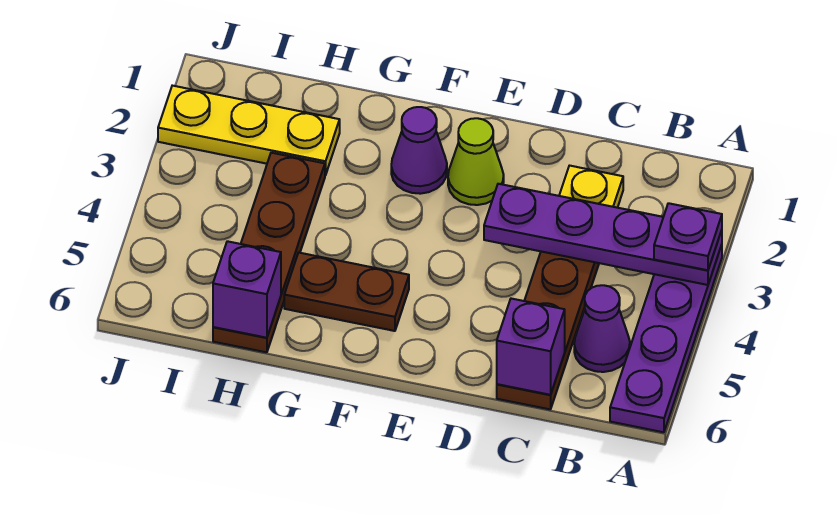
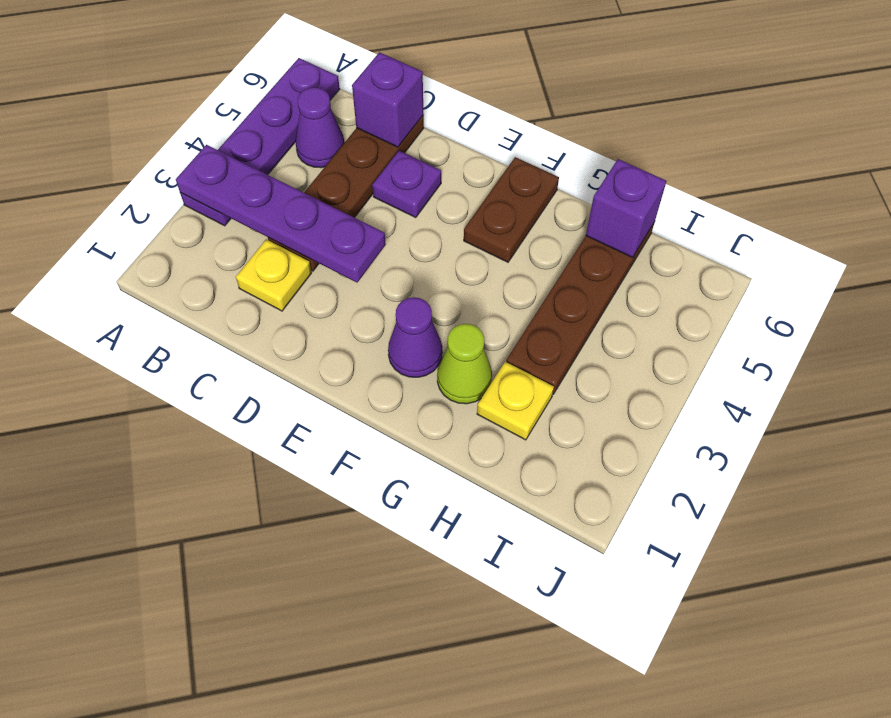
purple plate A3 level 3 -> purple plate D5 level 1
lime cone E2 level 1 -> lime cone G2 level 1
brown plate F5:G5 level 1 -> brown plate F5:F6 level 1
yellow plate H2:J2 level 1 -> yellow plate H2 level 1

